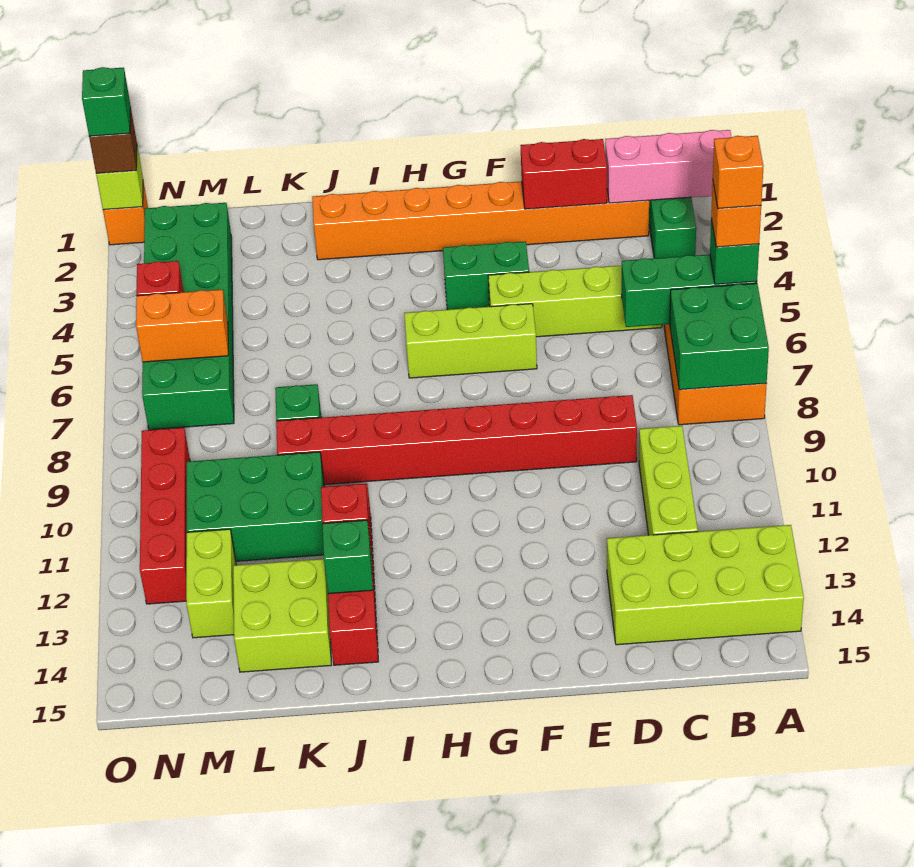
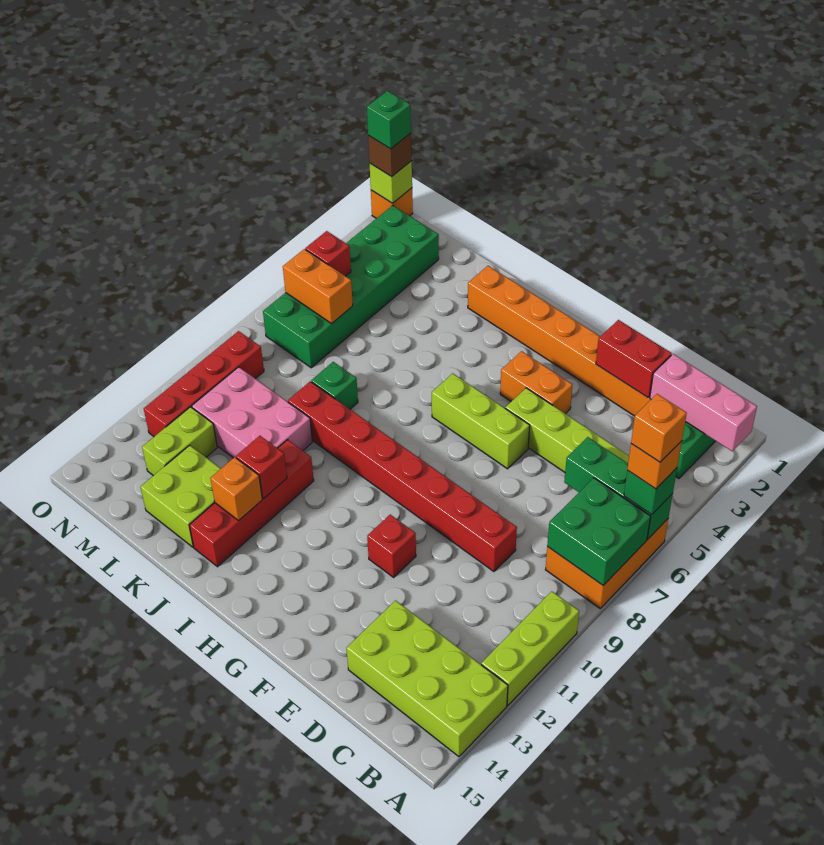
lime brick C10:C12 level 1 -> lime brick A10:A12 level 1
green brick F4:G4 level 1 -> orange brick F4:G4 level 1
none -> red brick F11 level 1
green brick J13 level 2 -> orange brick J13 level 2
green brick K10:M11 level 1 -> pink brick K10:M11 level 1

